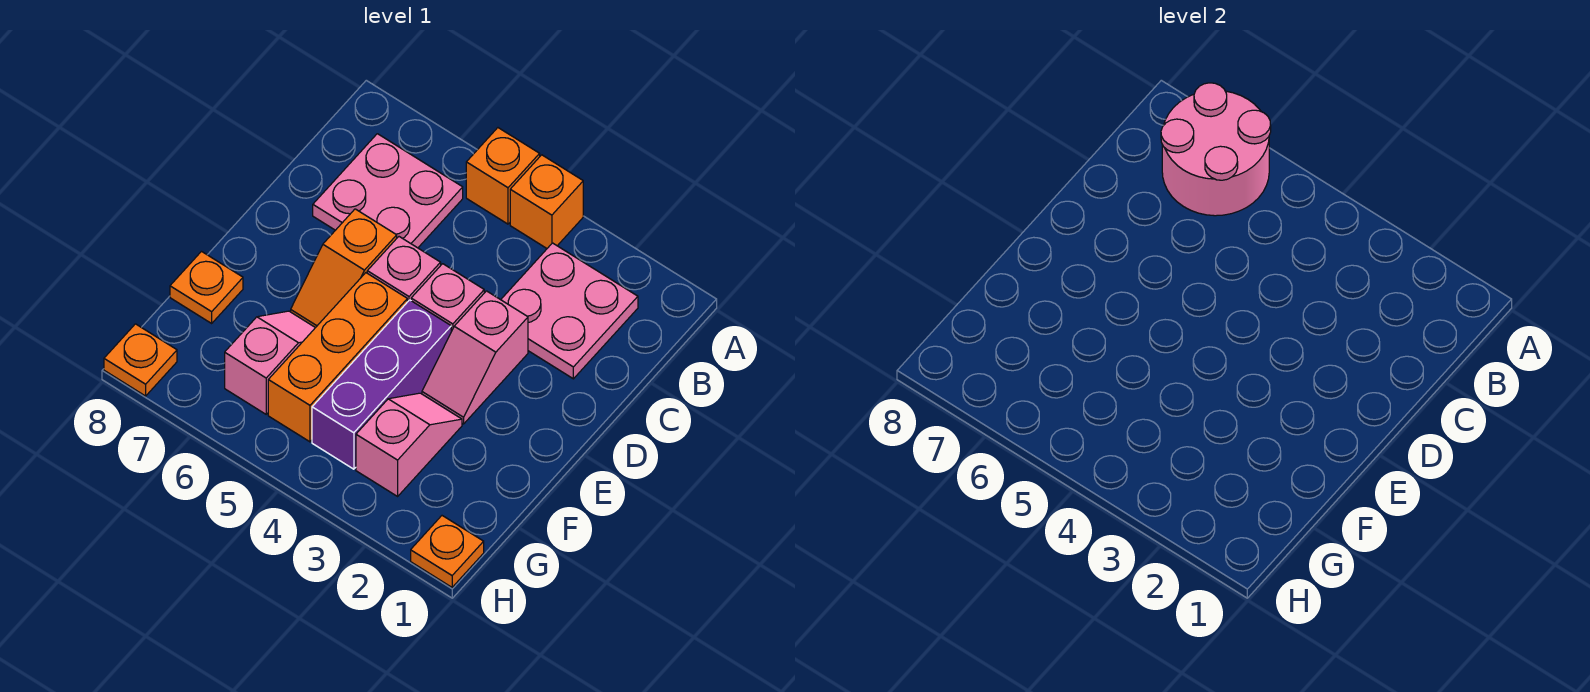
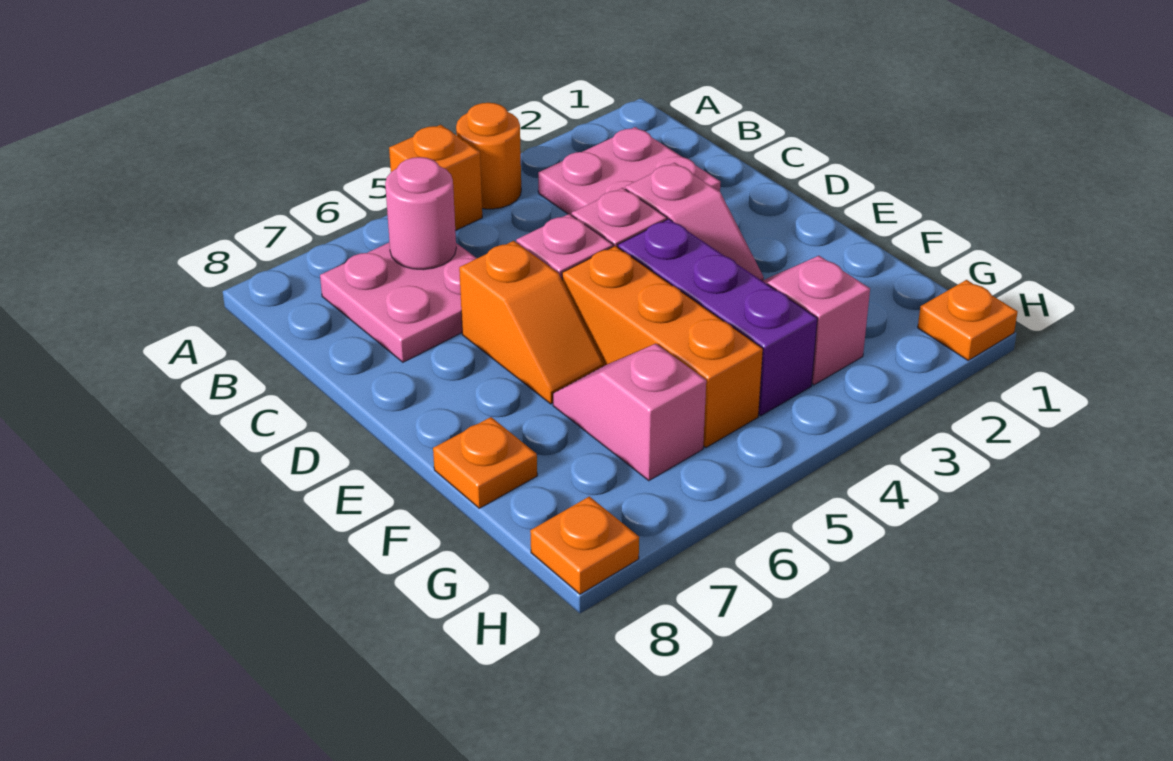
orange brick A4 level 1 -> orange round brick A4 level 1
pink round brick A6:B7 level 2 -> pink round brick B6 level 2

